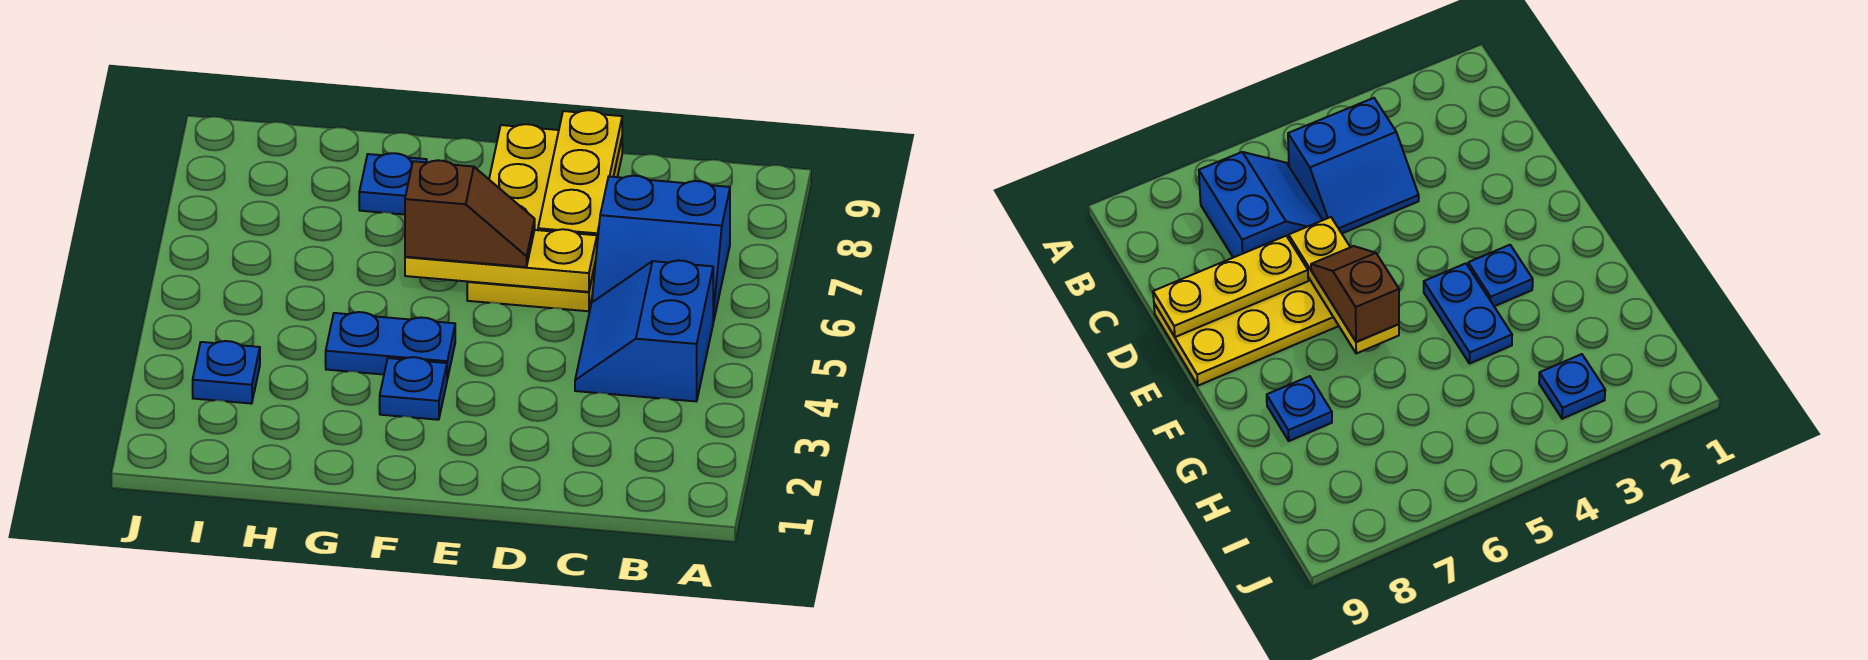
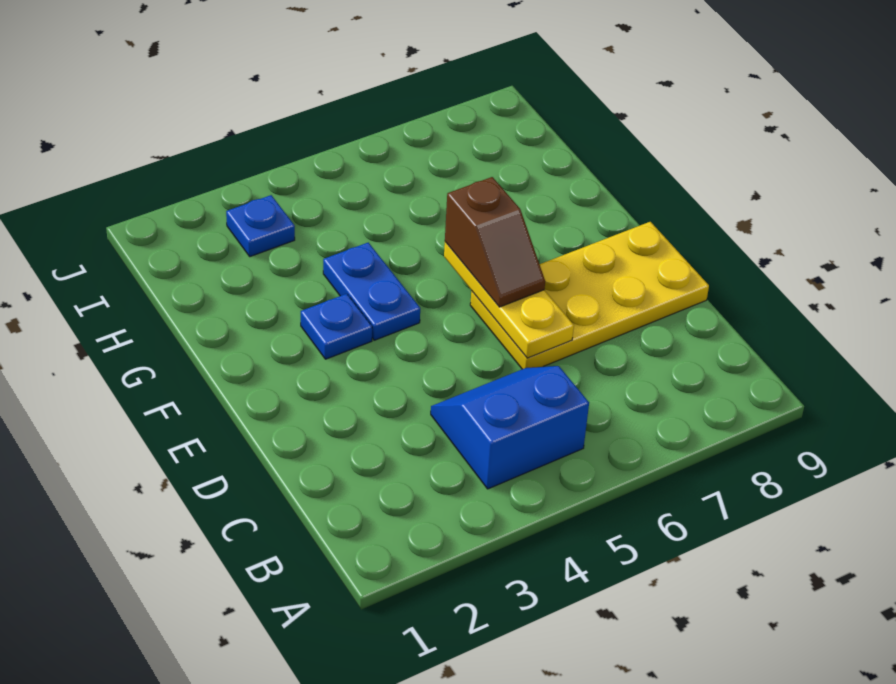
blue slope B6:C7 level 1 top 7 -> none
yellow plate D7:D9 level 2 -> none
blue plate G8 level 1 -> none

